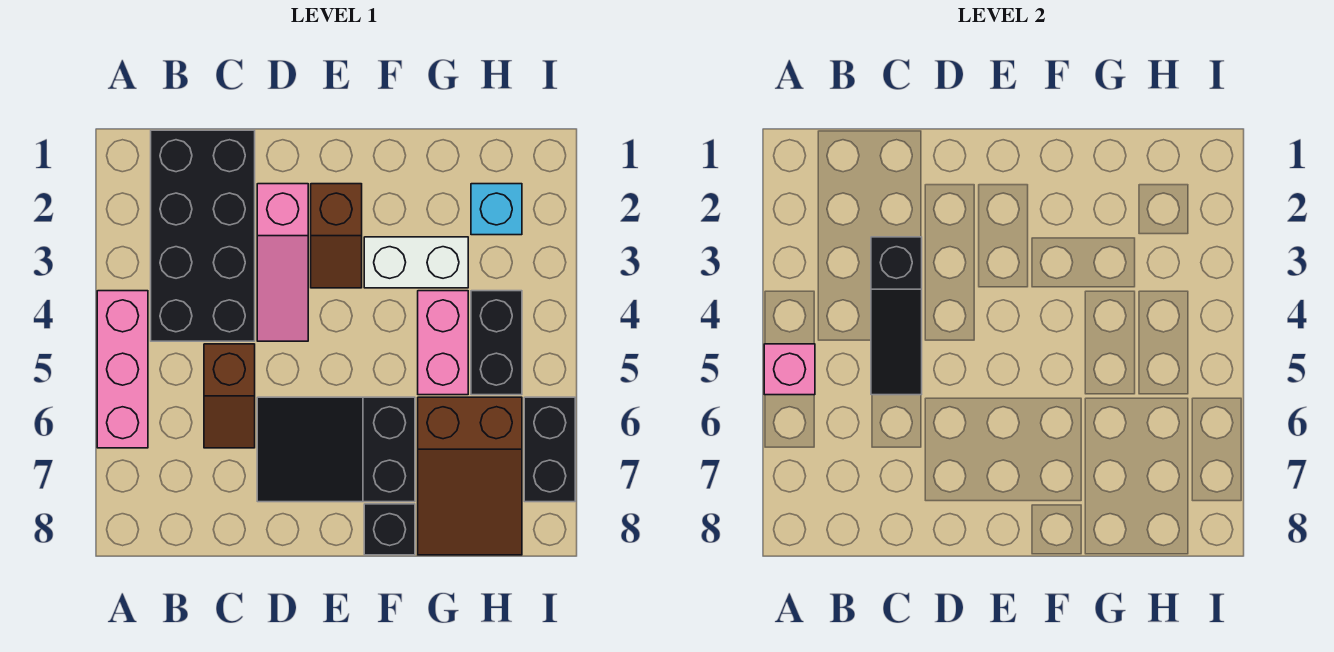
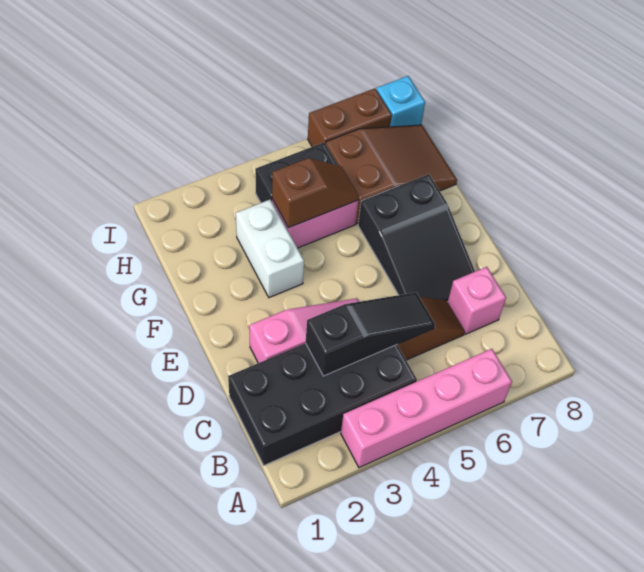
pink brick A4:A6 level 1 -> pink brick A3:A6 level 1
pink brick A5 level 2 -> pink brick C7 level 1
brown slope E2:E3 level 1 top 2 -> brown slope G4:G5 level 2 top 4
black brick F8 level 1 -> none
cyan brick H2 level 1 -> cyan brick I8 level 1
black brick I6:I7 level 1 -> brown brick I6:I7 level 1

